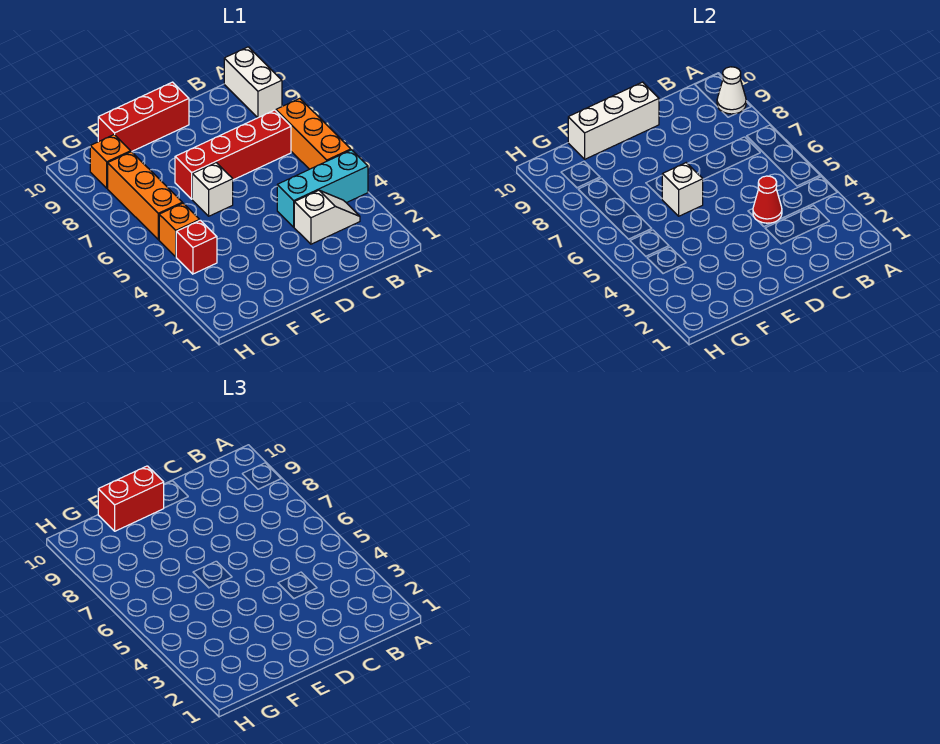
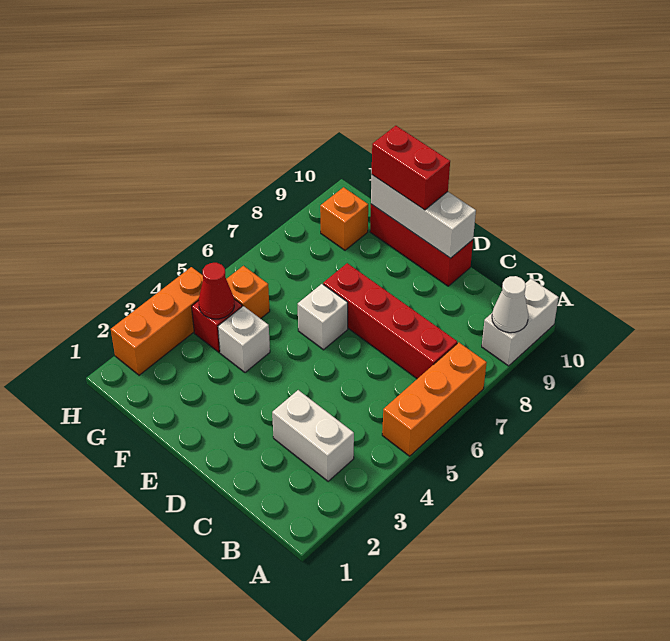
cyan brick A4:C4 level 1 -> none
white slope B3:C3 level 1 top C -> white brick B3:C3 level 1
red cone C4 level 2 -> red cone G4 level 2
white brick E6 level 2 -> white brick F4 level 1
orange brick G6:G8 level 1 -> orange brick H2:H4 level 1

